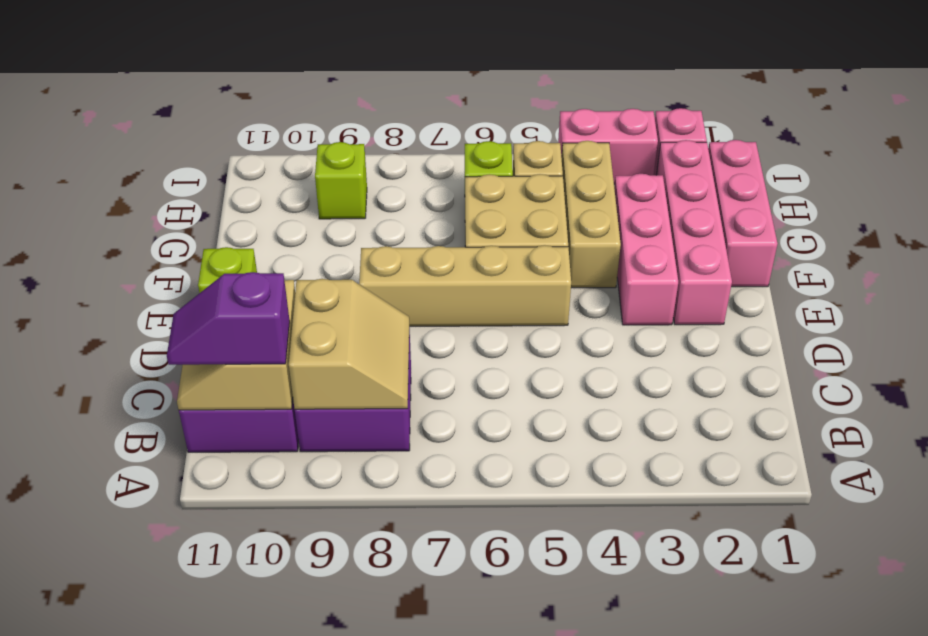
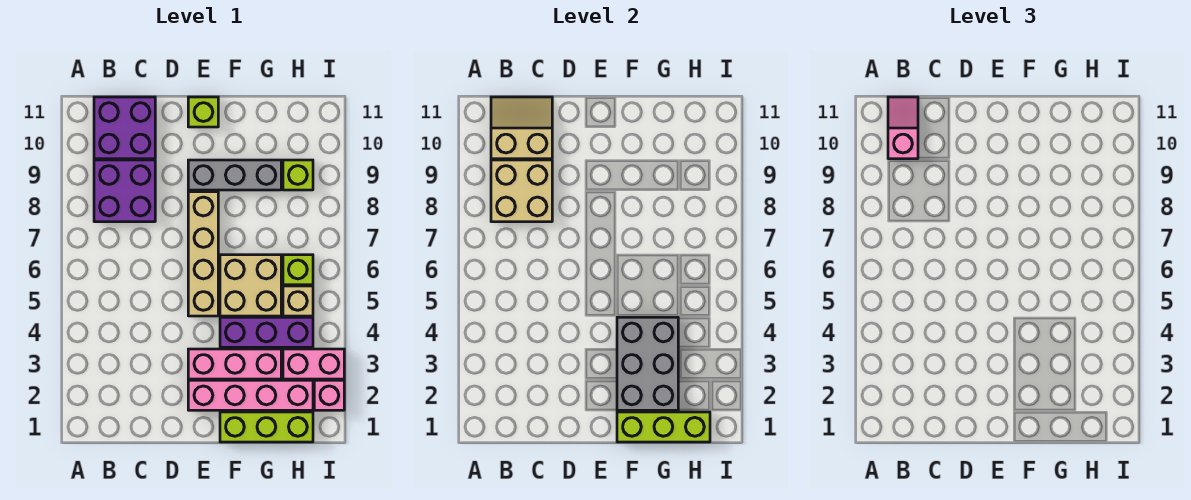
tan slope B8:C9 level 2 top 9 -> tan brick B8:C9 level 2
purple slope B10:B11 level 3 top 10 -> pink slope B10:B11 level 3 top 10
none -> grey brick E9:G9 level 1
pink brick F1:H1 level 1 -> lime brick F1:H1 level 1
none -> lime brick F1:H1 level 2
none -> grey brick F2:G4 level 2
tan brick F4:H4 level 1 -> purple brick F4:H4 level 1
pink brick I3:I4 level 1 -> pink brick H3:I3 level 1

